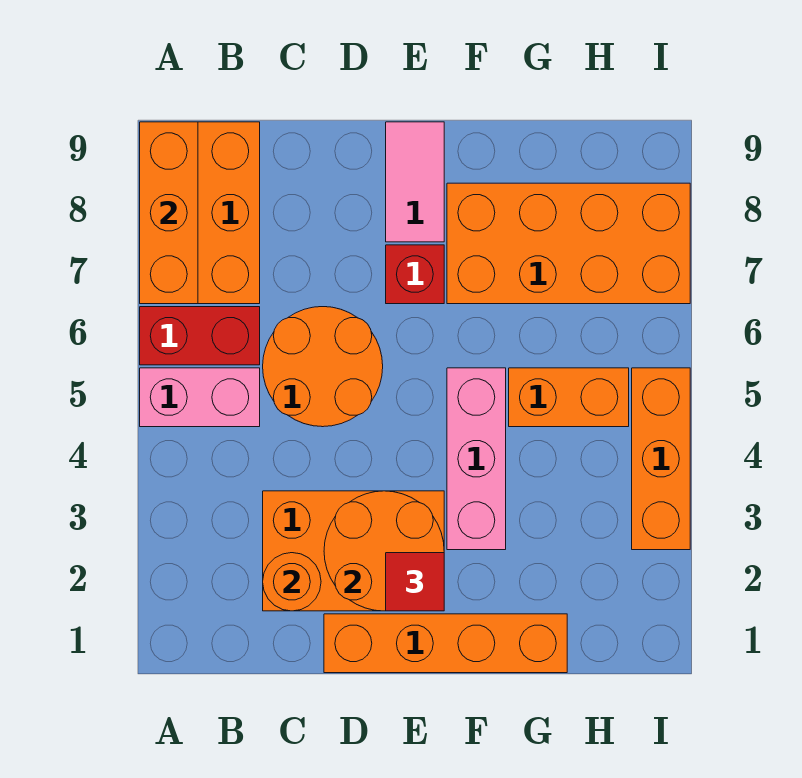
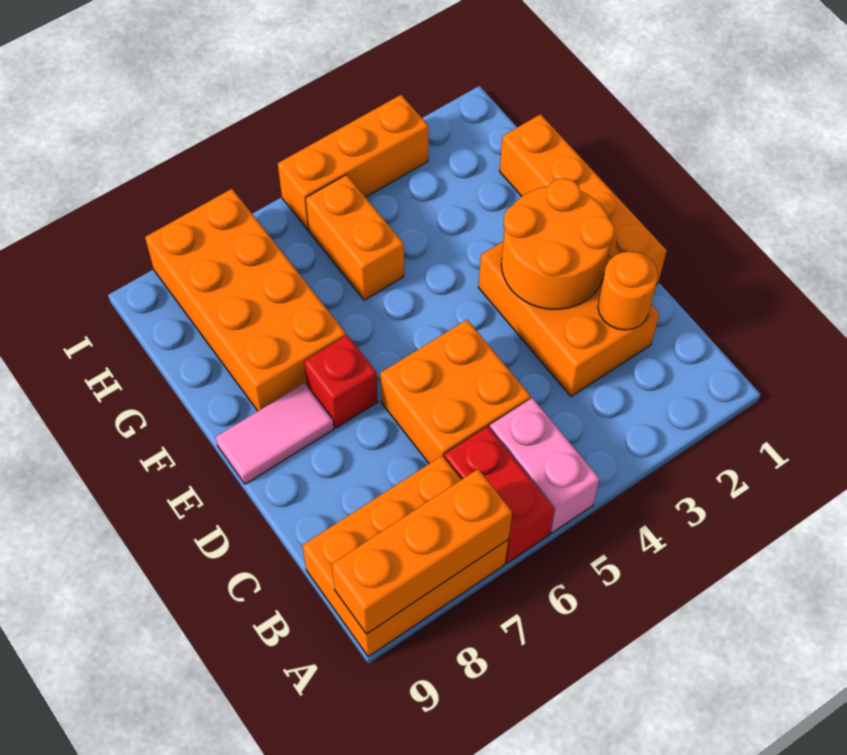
orange round brick C5:D6 level 1 -> orange brick C5:D6 level 1
red tile E2 level 3 -> none
pink brick F3:F5 level 1 -> none

